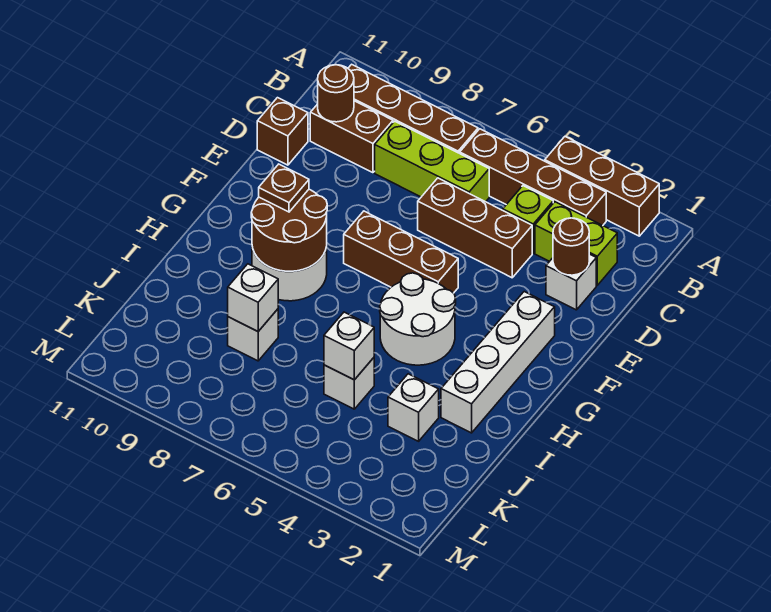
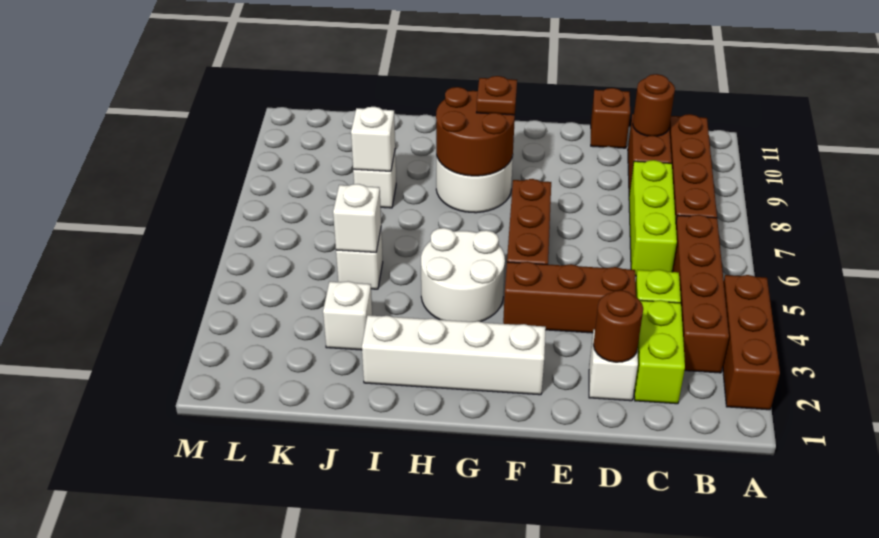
brown brick D4:D6 level 1 -> brown brick D4:F4 level 1

